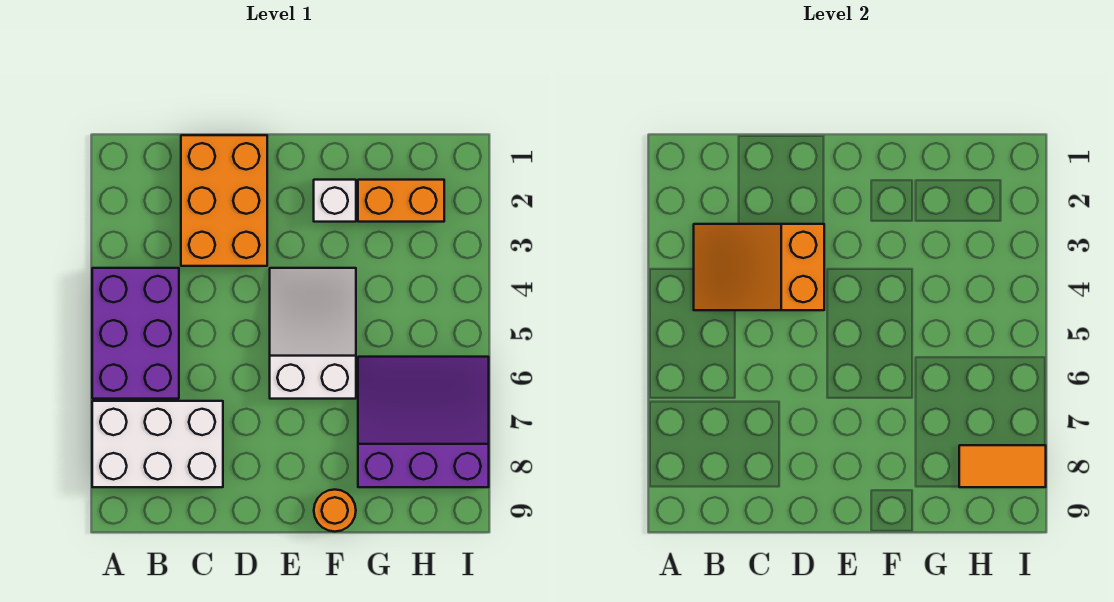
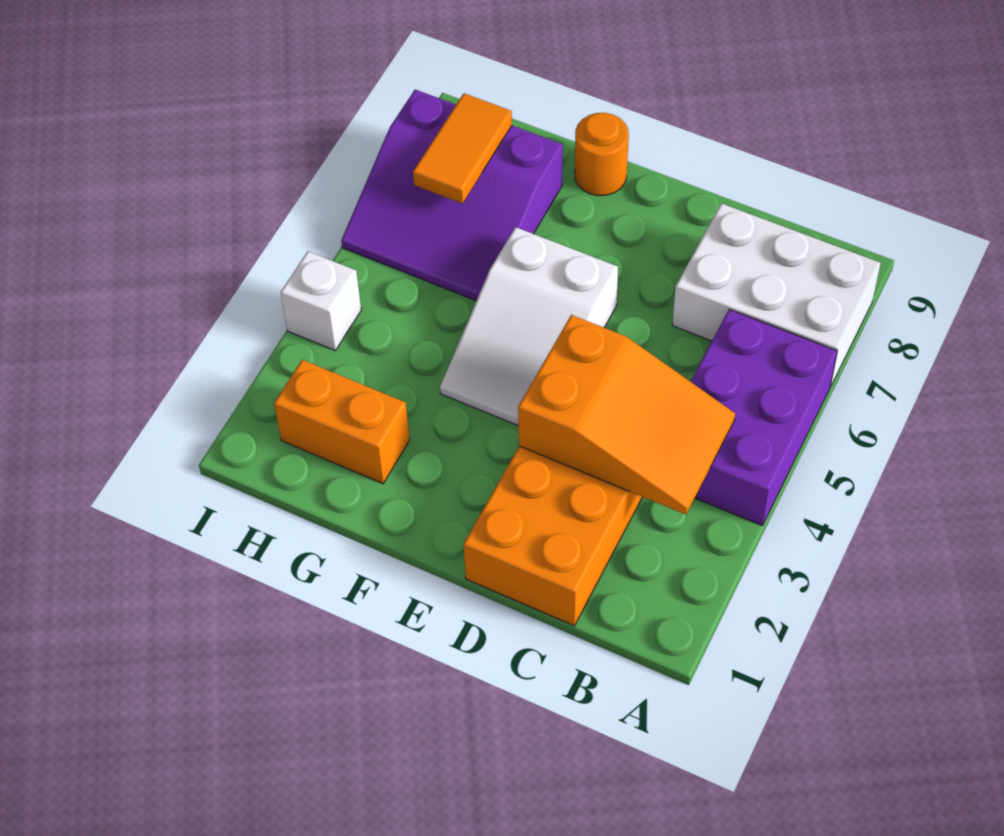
white brick F2 level 1 -> white brick I4 level 1
orange tile H8:I8 level 2 -> orange tile H7:H8 level 2

